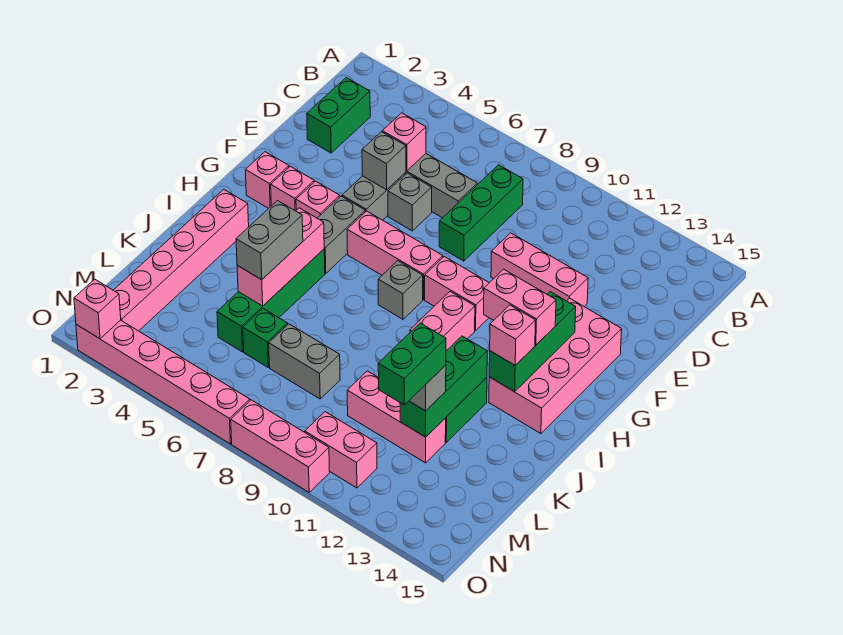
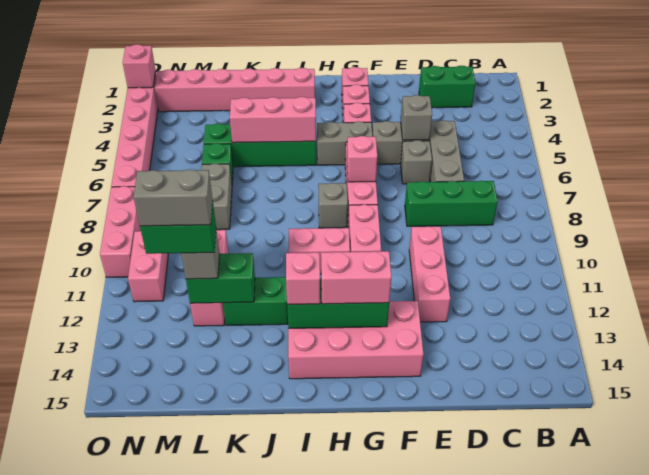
pink brick D5 level 2 -> pink brick G7 level 2
pink brick H12:H13 level 3 -> pink brick G13:H13 level 3
grey brick J5:K5 level 3 -> grey brick L12:M12 level 5
green brick J12:L12 level 2 -> green brick K12:L12 level 2

